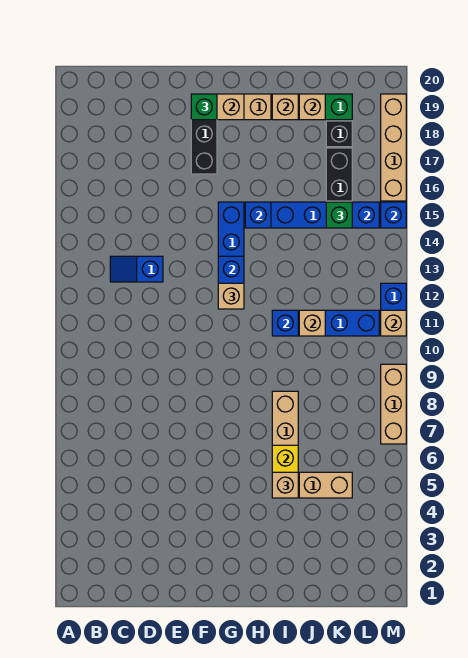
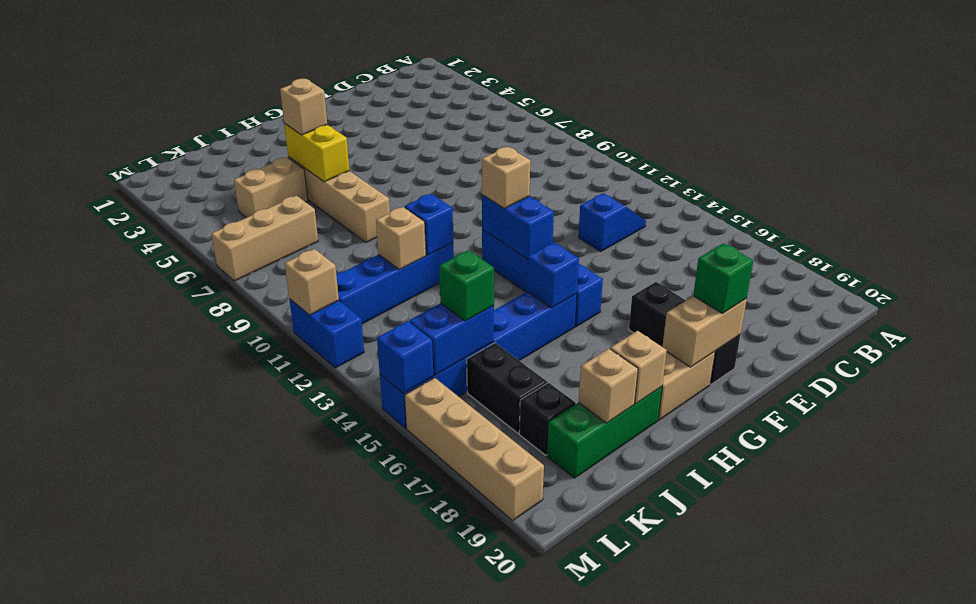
tan brick M7:M9 level 1 -> tan brick K7:M7 level 1

